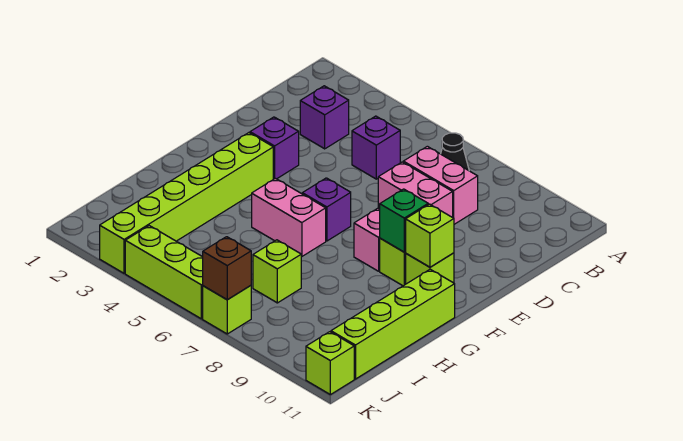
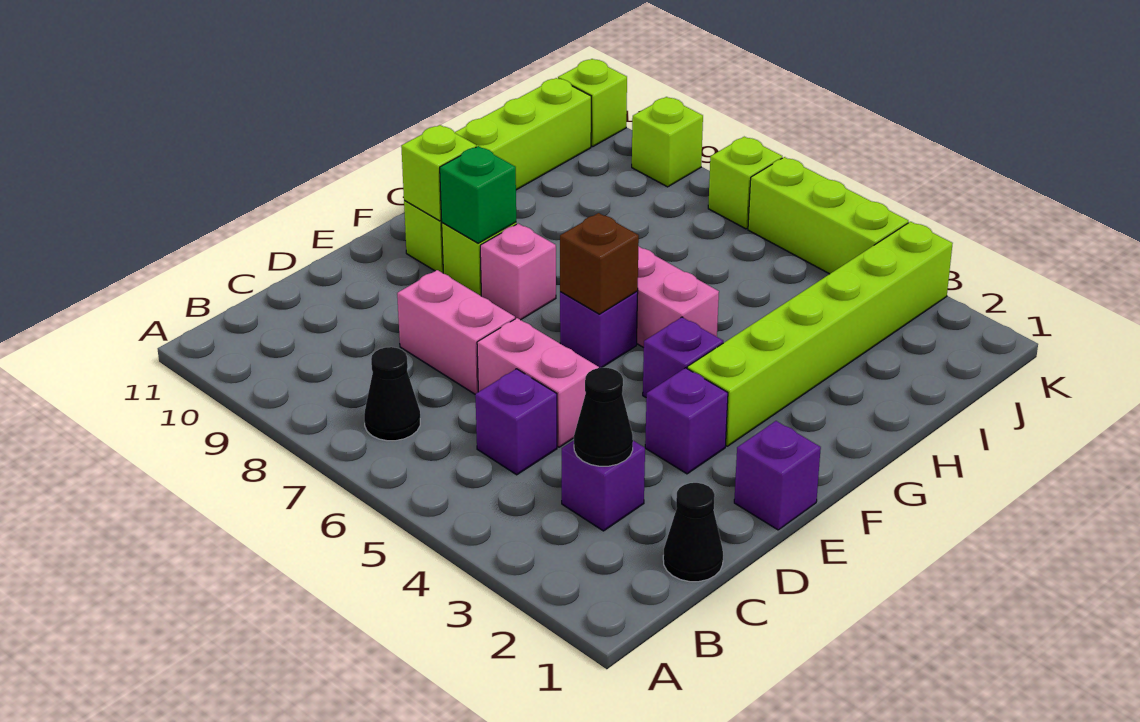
none -> black cone C1 level 1
none -> black cone C3 level 2
pink brick C7:C8 level 1 -> pink brick D5:D6 level 1
none -> purple brick E1 level 1
none -> purple brick F4 level 1
lime brick I7 level 1 -> lime brick K9 level 1
brown brick K7 level 2 -> brown brick F6 level 2

